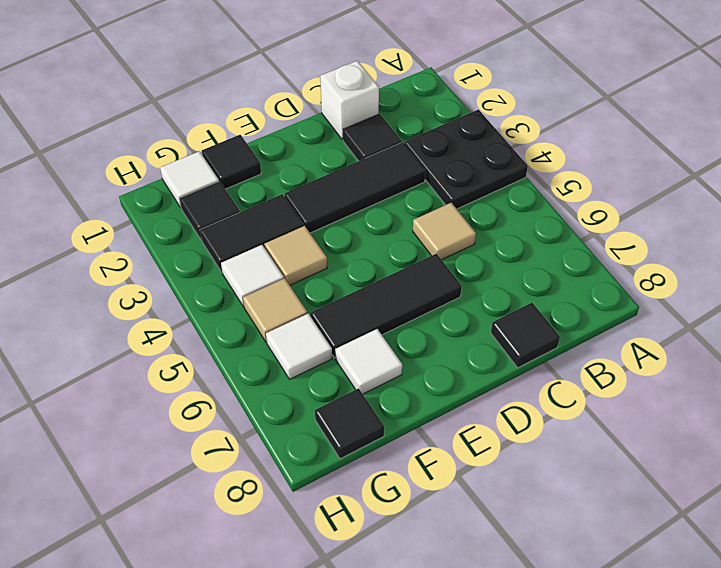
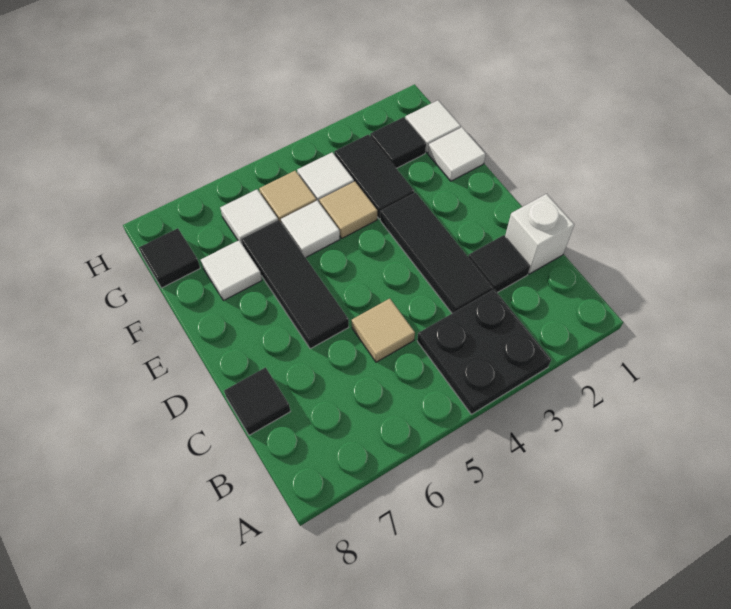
black tile F1 level 1 -> white tile F1 level 1
none -> white tile F5 level 1

